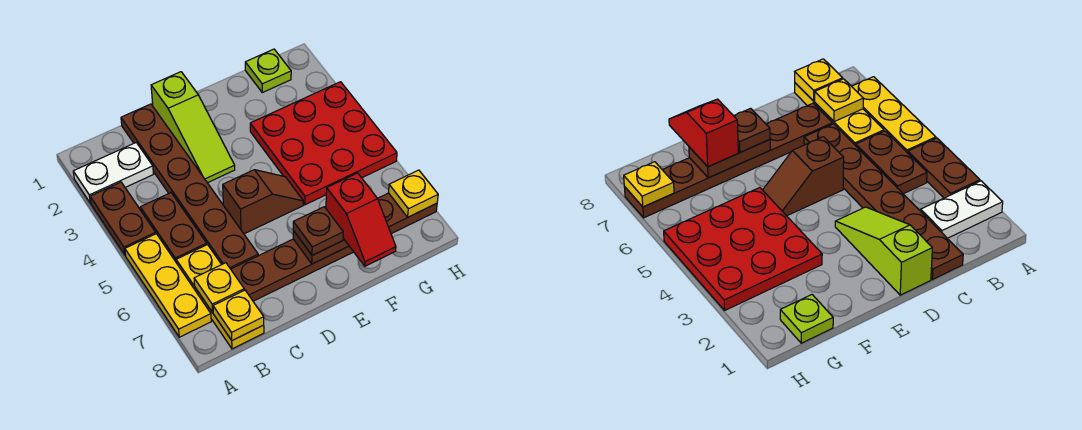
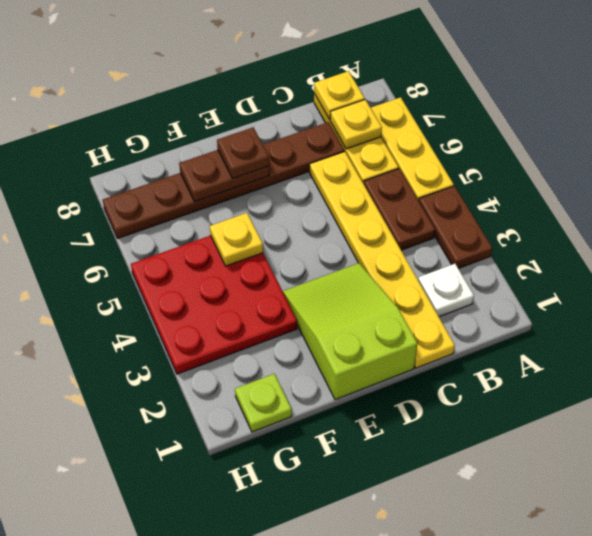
white plate A2:B2 level 1 -> white plate B2 level 1
brown plate C1:C6 level 1 -> yellow plate C1:C6 level 1
lime slope D1:D3 level 1 top 1 -> lime slope D1:E3 level 1 top 1
brown slope D5:E5 level 1 top D -> none
red slope F7:F8 level 3 top 7 -> none
yellow plate H7 level 2 -> yellow plate F5 level 2

